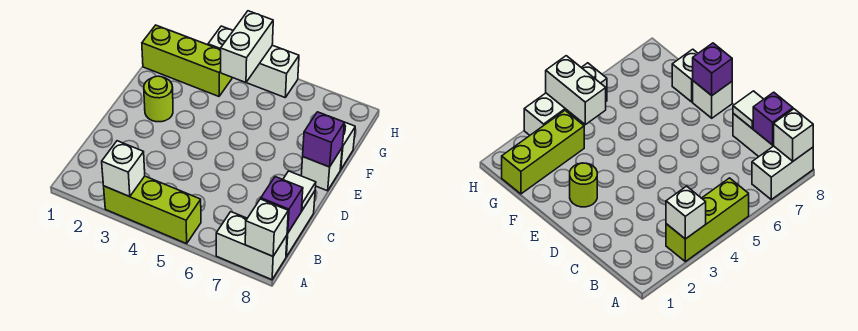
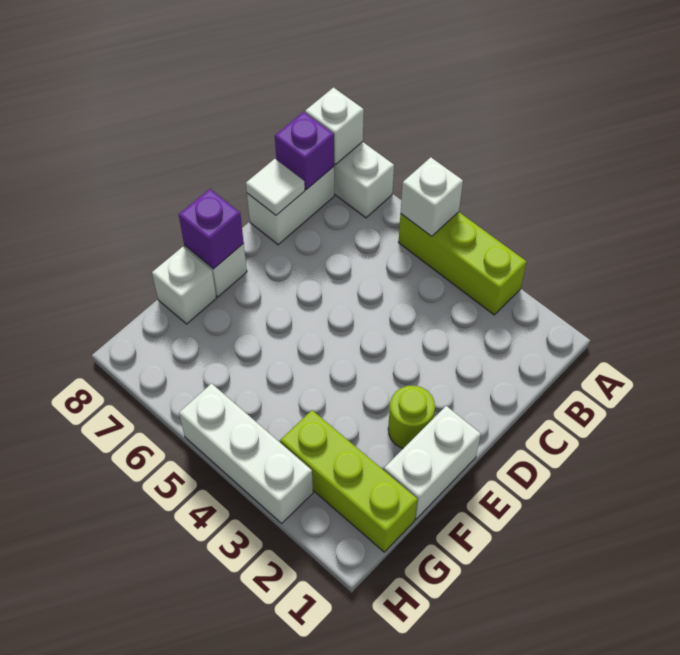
white brick A3 level 2 -> white brick A5 level 2
white brick G4:H4 level 2 -> white brick E1:F1 level 1

